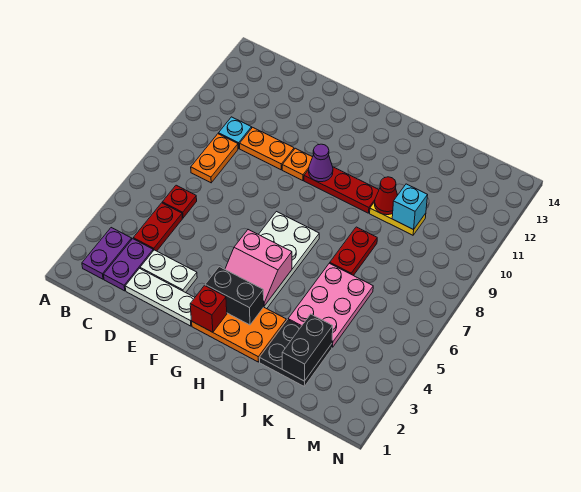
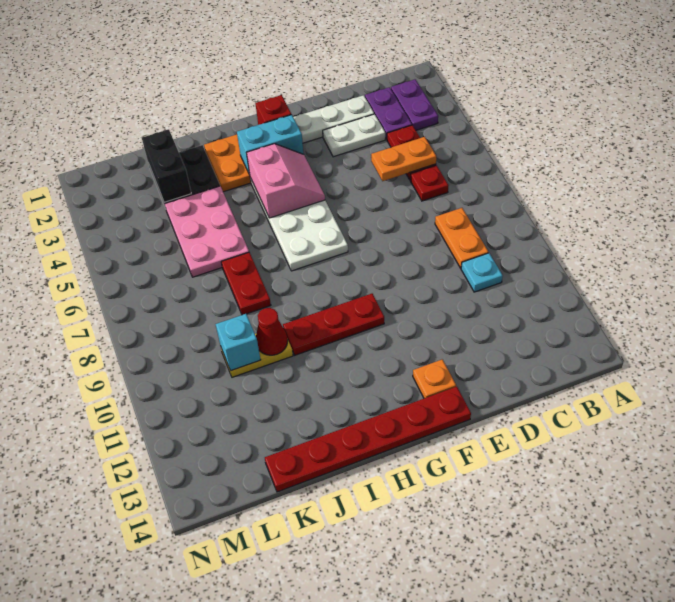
orange plate D10:E10 level 1 -> orange plate C5:D5 level 2
orange plate F10 level 1 -> orange plate F13 level 1
none -> red plate F14:K14 level 1
black brick G3:H3 level 2 -> cyan brick G3:H3 level 2
pink slope G4:H5 level 2 top 5 -> pink slope G4:H5 level 2 top H
purple cone G10 level 2 -> none

